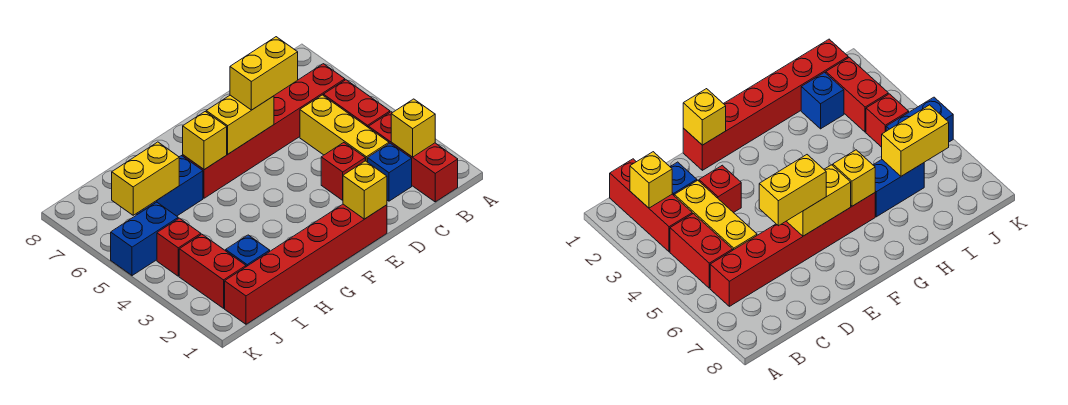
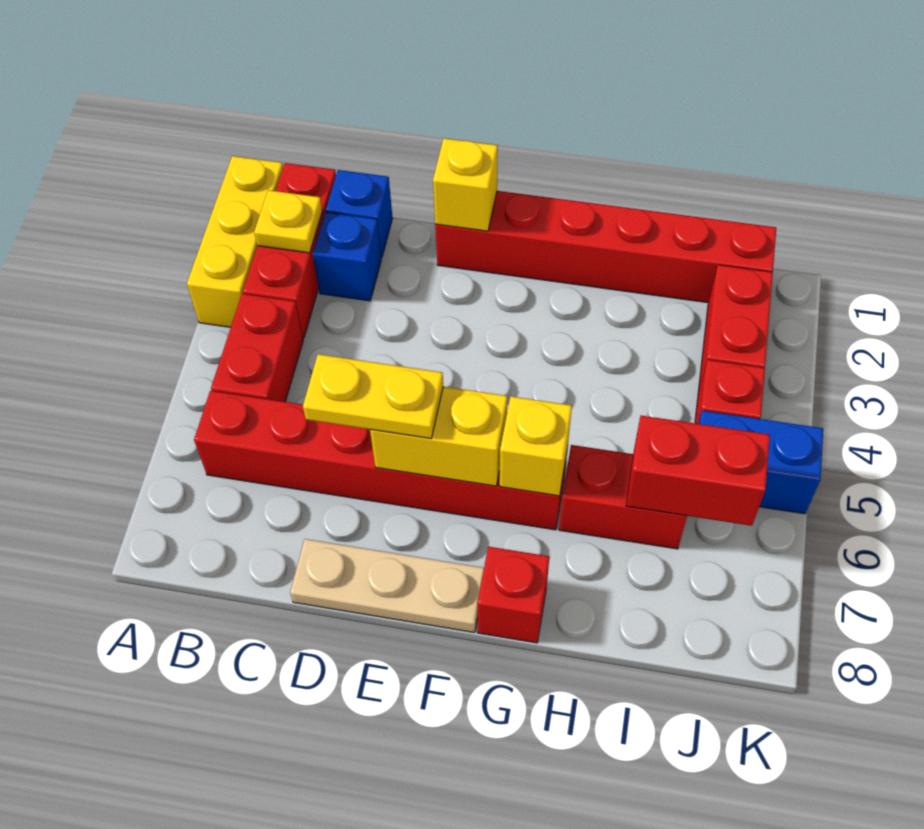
yellow brick B2 level 2 -> yellow plate B2 level 2
yellow brick C3:C5 level 1 -> yellow brick A1:A3 level 1
red brick D3 level 1 -> red brick G8 level 1
yellow brick D6:E6 level 3 -> yellow plate D6:E6 level 3
none -> tan plate D8:F8 level 1
blue brick H6:I6 level 1 -> red brick H6:I6 level 1
blue brick I2 level 1 -> blue brick C1 level 1
yellow brick I6:J6 level 2 -> red brick I6:J6 level 2

